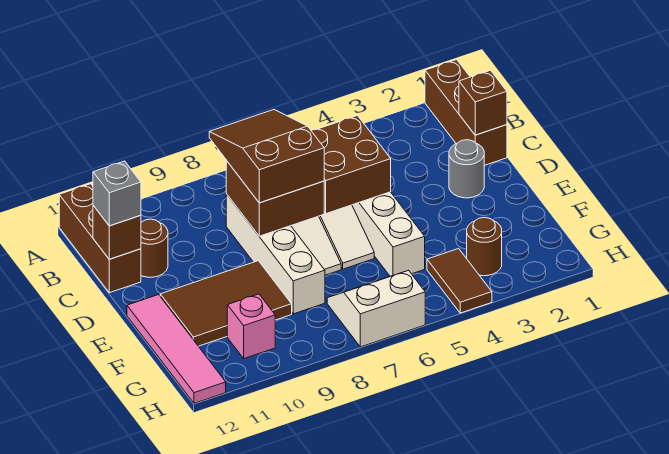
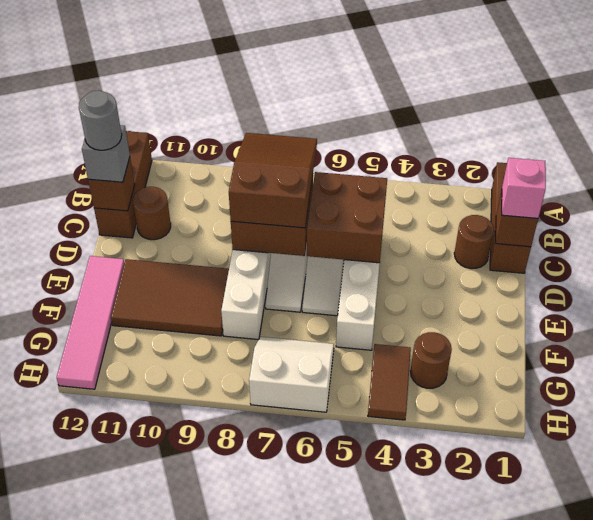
none -> brown round brick C2 level 1
grey round brick D2 level 1 -> grey round brick C12 level 4
pink brick G10 level 1 -> pink brick C1 level 3

